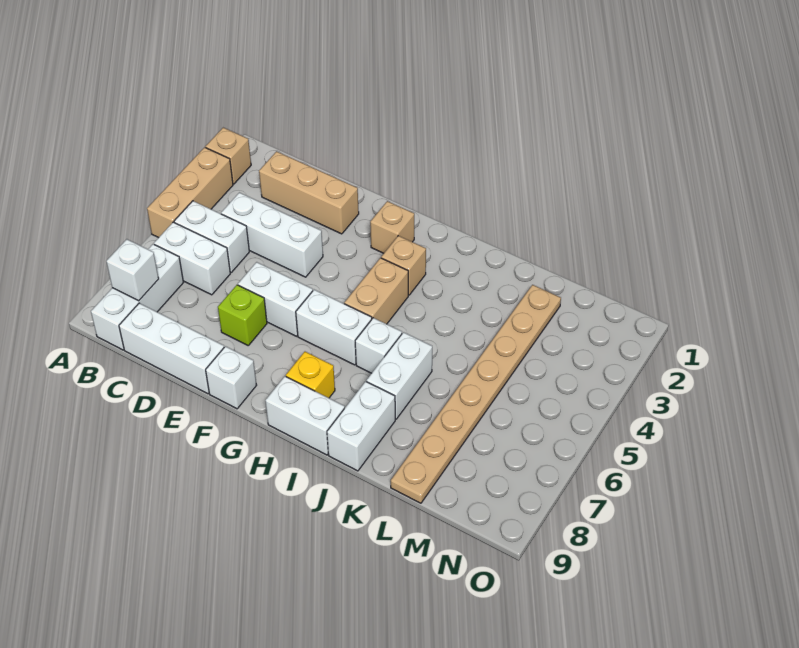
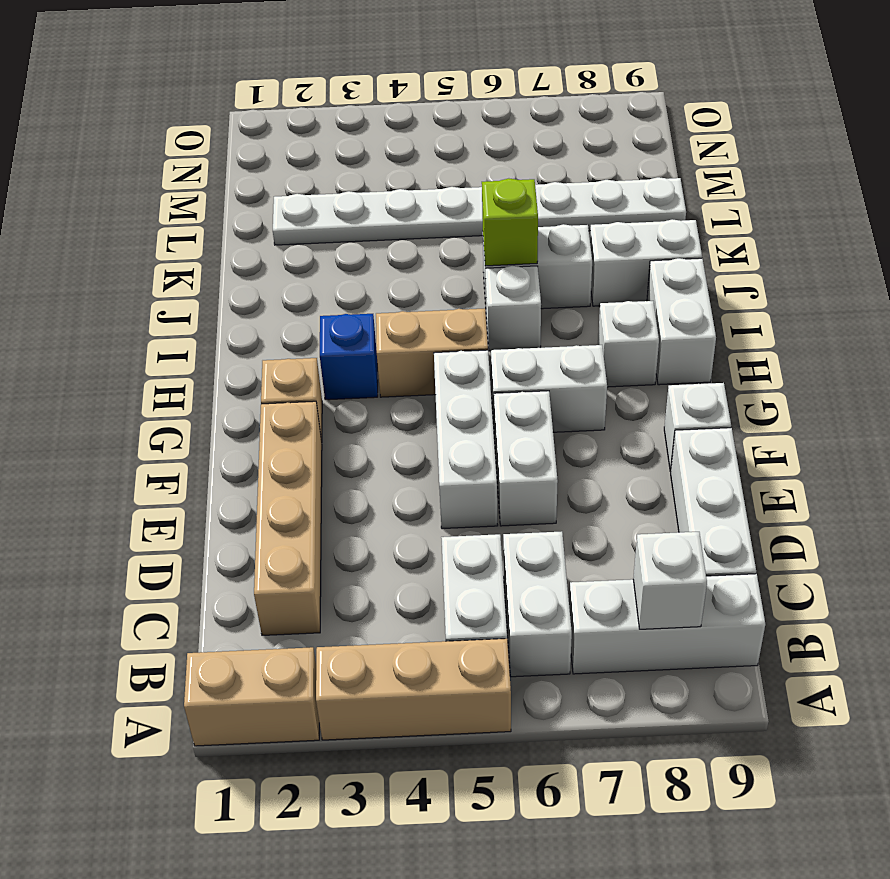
tan brick A2 level 1 -> tan brick A1:A2 level 1
tan brick C2:E2 level 1 -> tan brick C2:F2 level 1
white brick C4:E4 level 1 -> white brick E5:G5 level 1
lime brick E7 level 1 -> lime brick J6 level 2
white brick G6:H6 level 1 -> white brick G6:G7 level 1
tan brick H3 level 1 -> blue brick H3 level 1
yellow brick H8 level 1 -> white brick H8 level 1
tan plate L2:L9 level 1 -> white plate L2:L9 level 1

